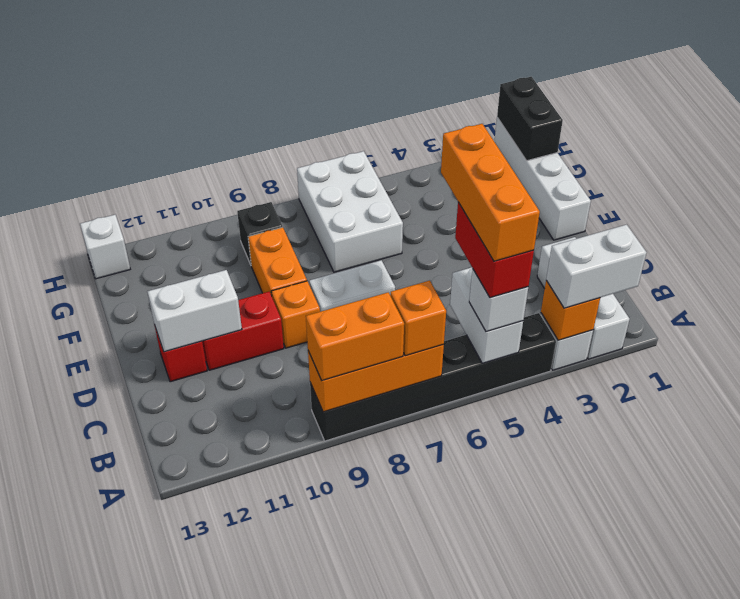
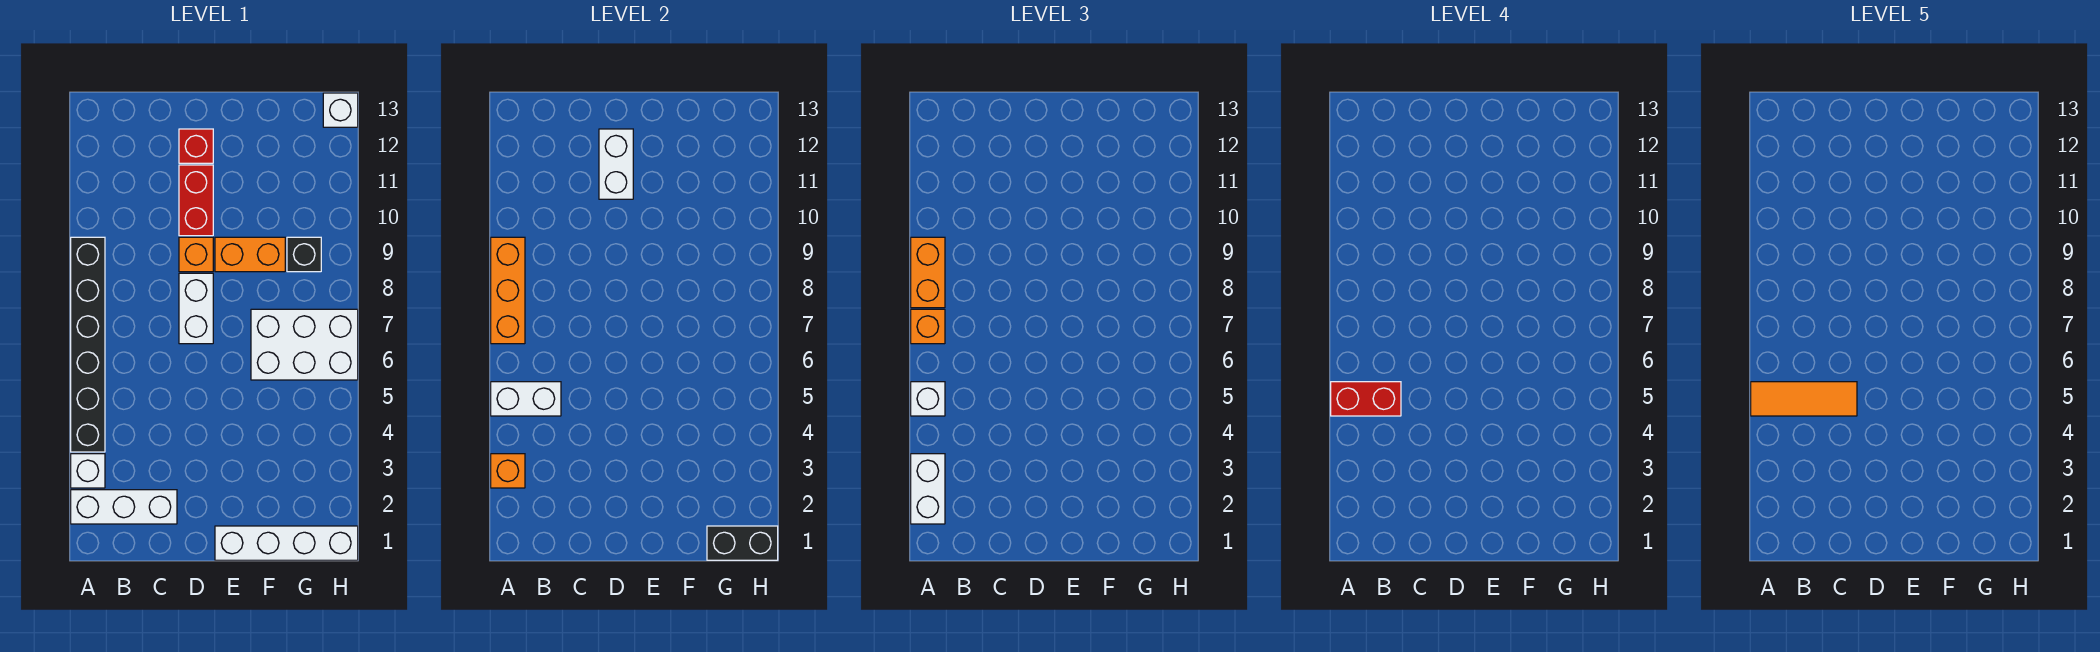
orange brick A5:C5 level 5 -> orange tile A5:C5 level 5

